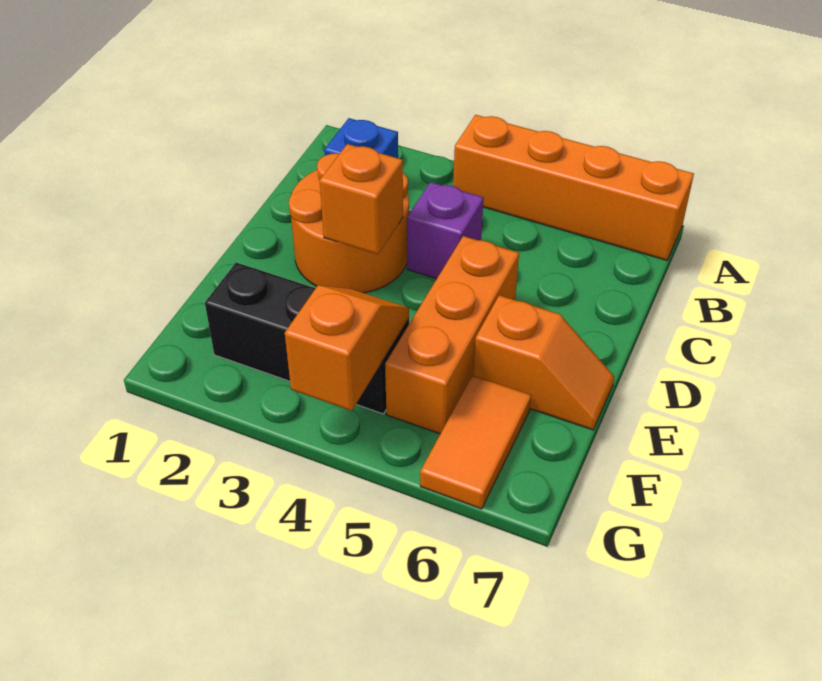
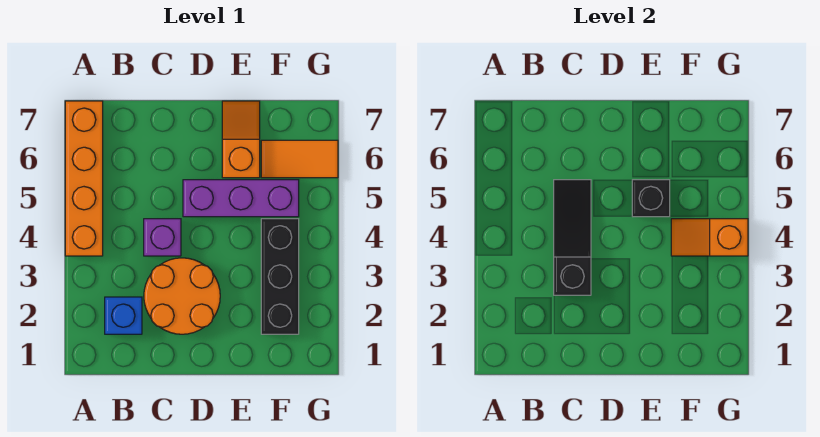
none -> black slope C3:C5 level 2 top 3
orange brick D3 level 2 -> none
orange brick D5:F5 level 1 -> purple brick D5:F5 level 1
none -> black brick E5 level 2

